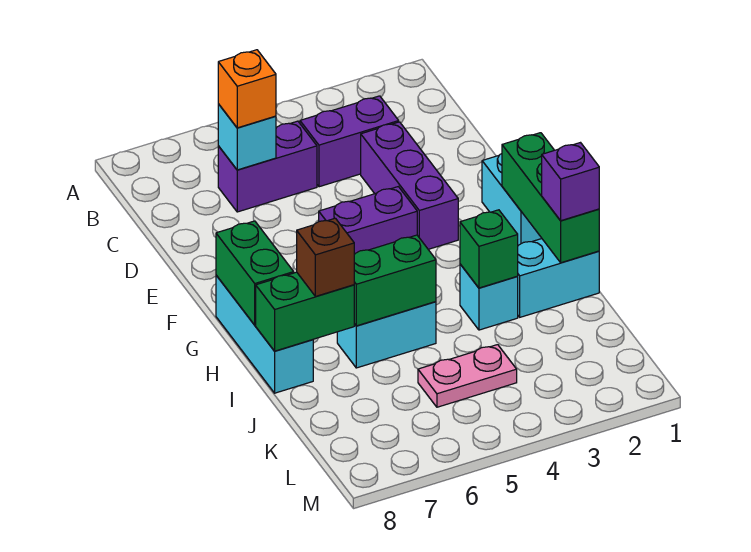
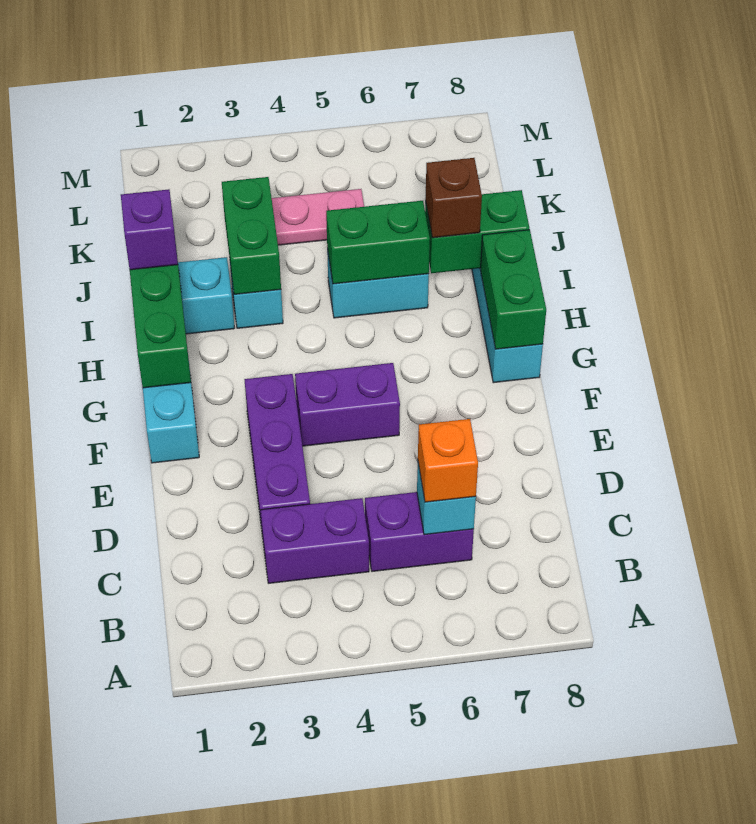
green brick I3 level 2 -> green brick I3:J3 level 2

